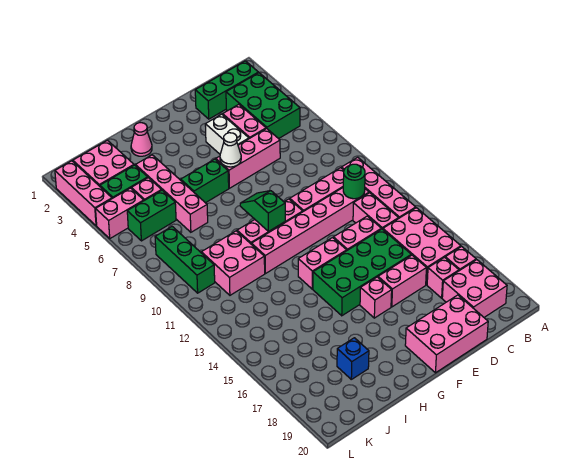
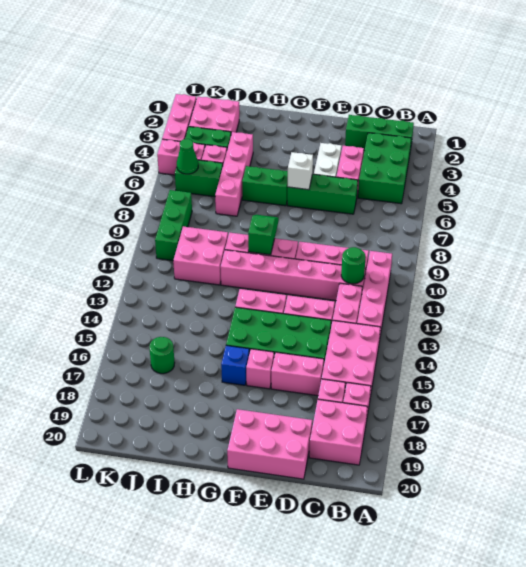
pink brick D6:F6 level 1 -> green brick D6:F6 level 1
white cone F6 level 2 -> white brick F6 level 2
pink cone H2 level 1 -> none
blue brick I18 level 1 -> blue brick G16 level 1
none -> green round brick J16 level 1
none -> green cone K6 level 2

